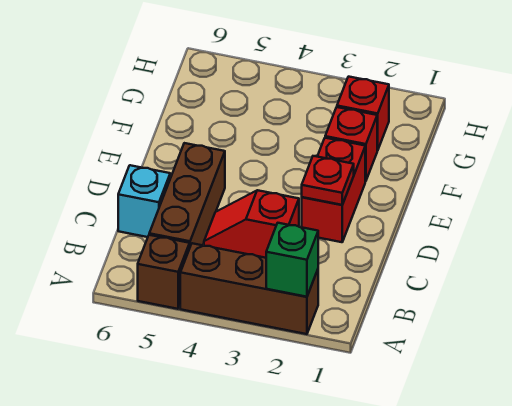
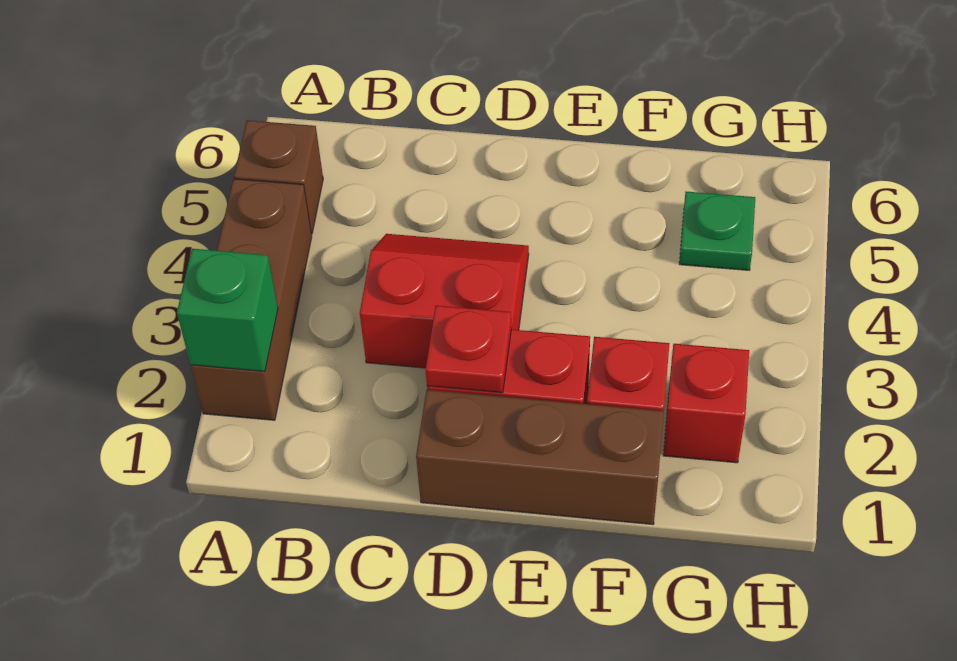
brown brick B5:D5 level 1 -> brown brick D1:F1 level 1
red slope C3:C4 level 1 top 3 -> red slope C3:D4 level 1 top 3
cyan brick C6 level 1 -> none
none -> green plate G5 level 1

